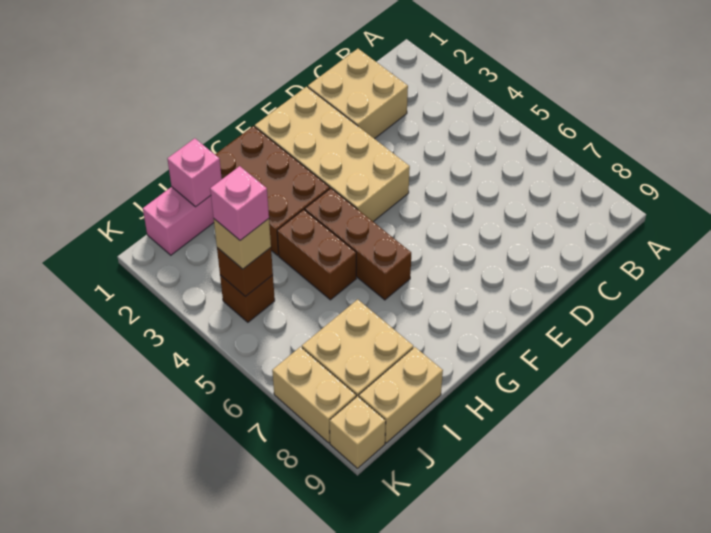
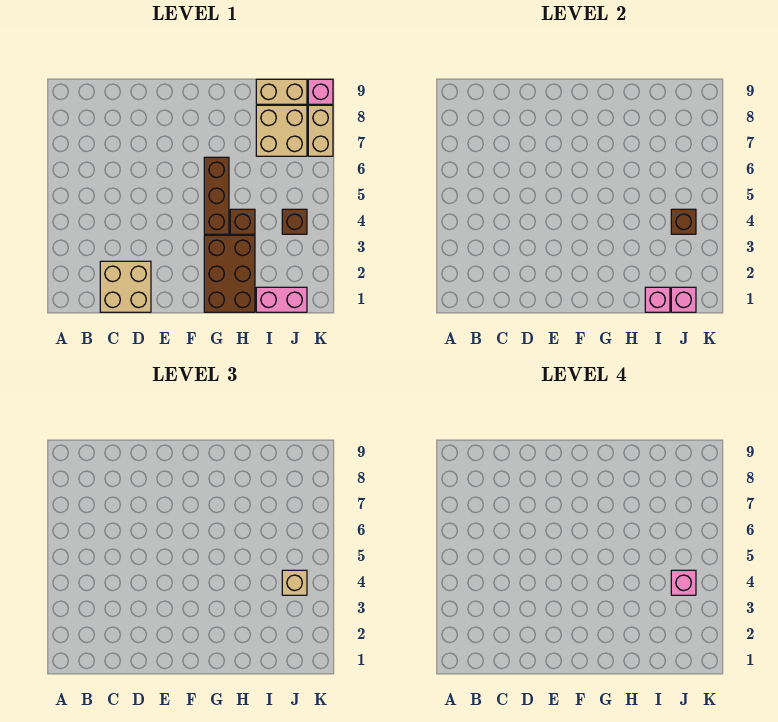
tan brick E1:F4 level 1 -> none
brown brick H4:H5 level 1 -> brown brick H4 level 1
none -> pink brick J1 level 2
tan brick K9 level 1 -> pink brick K9 level 1

